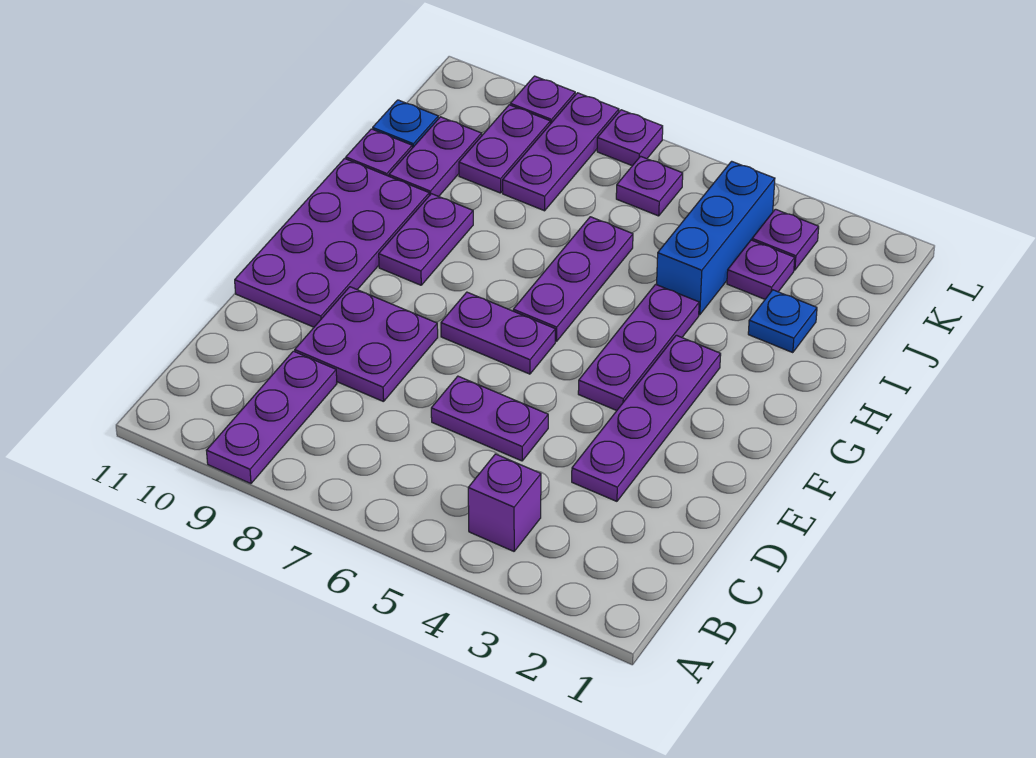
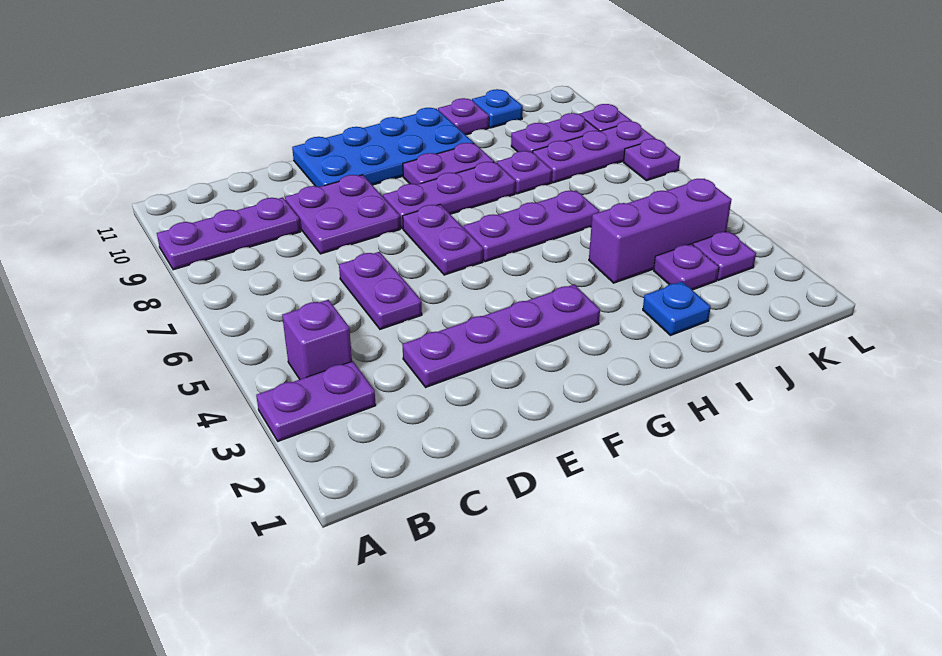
purple plate E10:H11 level 1 -> blue plate E10:H11 level 1
purple plate F4:H4 level 1 -> purple plate F8:H8 level 1
blue brick I4:K4 level 1 -> purple brick I4:K4 level 1
purple plate I10:J10 level 1 -> purple plate A3:B3 level 1
purple plate K6 level 1 -> purple plate I8 level 1

